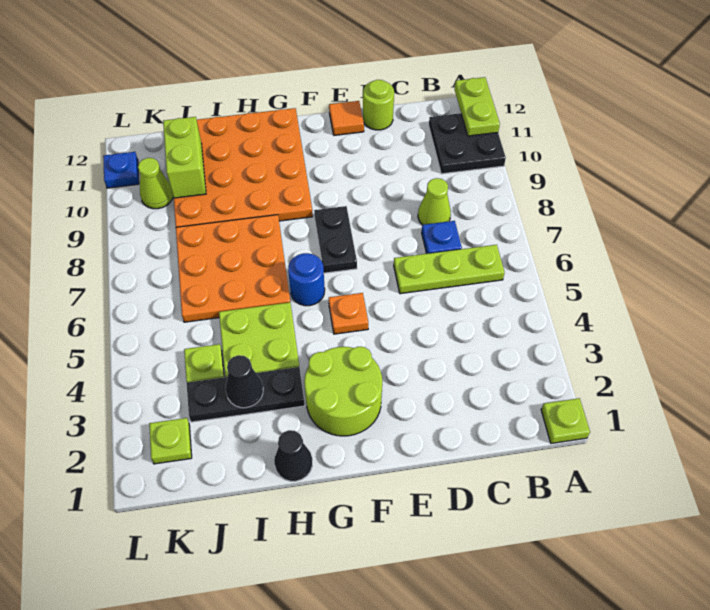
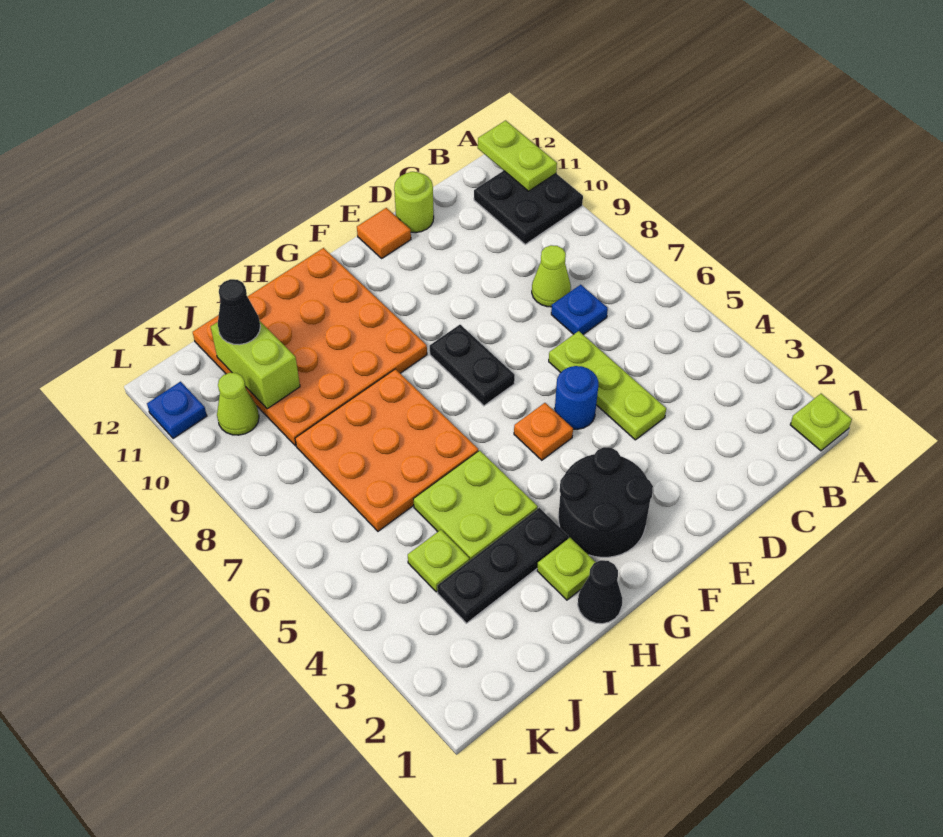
lime plate B6:D6 level 1 -> lime plate D4:D6 level 1
lime round brick F2:G3 level 1 -> black round brick F2:G3 level 1
blue round brick G6 level 1 -> blue round brick E5 level 1
black cone I3 level 2 -> black cone J11 level 3
lime plate K2 level 1 -> lime plate H2 level 1

